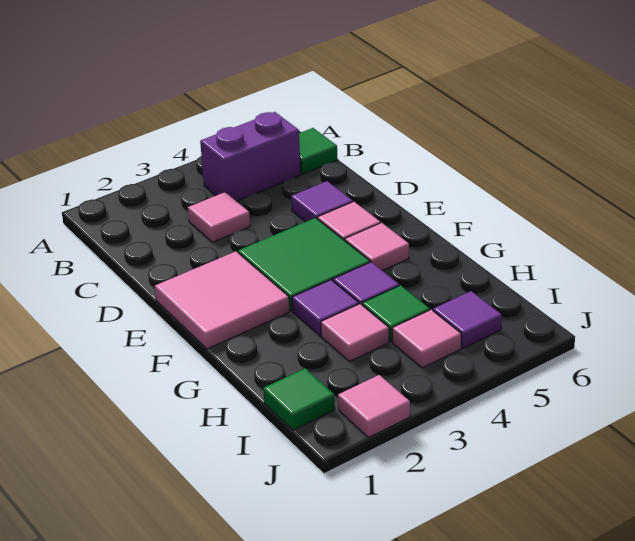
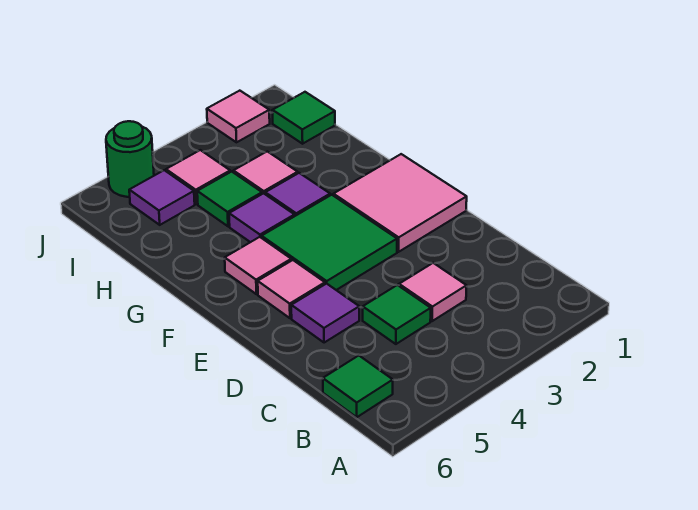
purple brick B4:B5 level 1 -> none
none -> green tile C4 level 1
none -> green round brick J5 level 1

